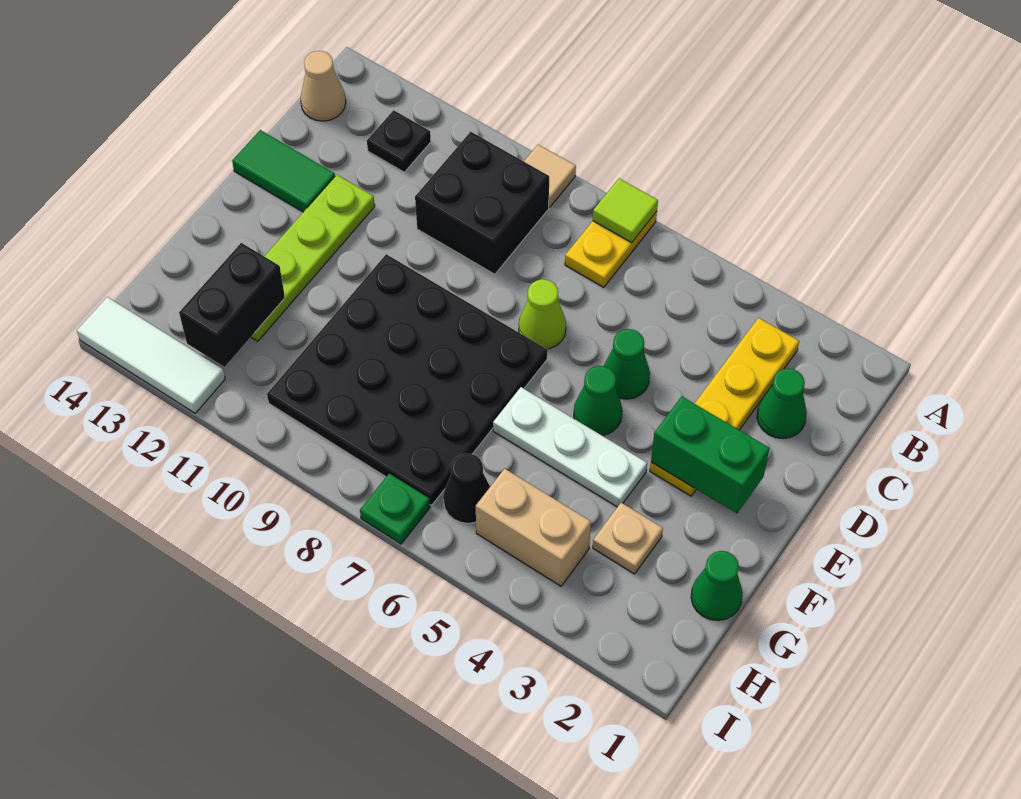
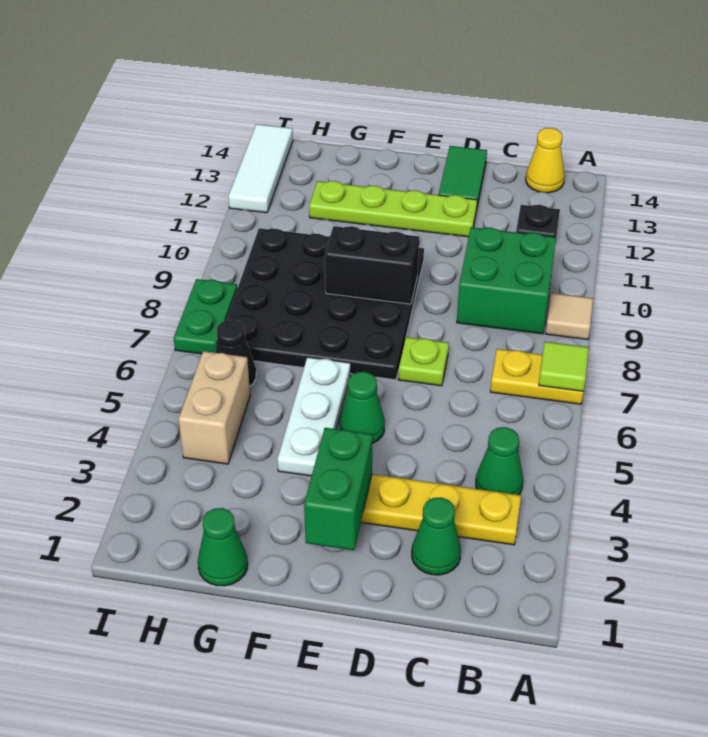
black brick B9:C10 level 1 -> green brick B9:C10 level 1
tan cone B14 level 1 -> yellow cone B14 level 1
green cone D5 level 1 -> green cone B4 level 1
lime cone D7 level 1 -> lime plate D7 level 1
tan plate G3 level 1 -> none
black brick G12:H12 level 2 -> black brick E9:F9 level 2
green plate I7 level 1 -> green plate I7:I8 level 1

